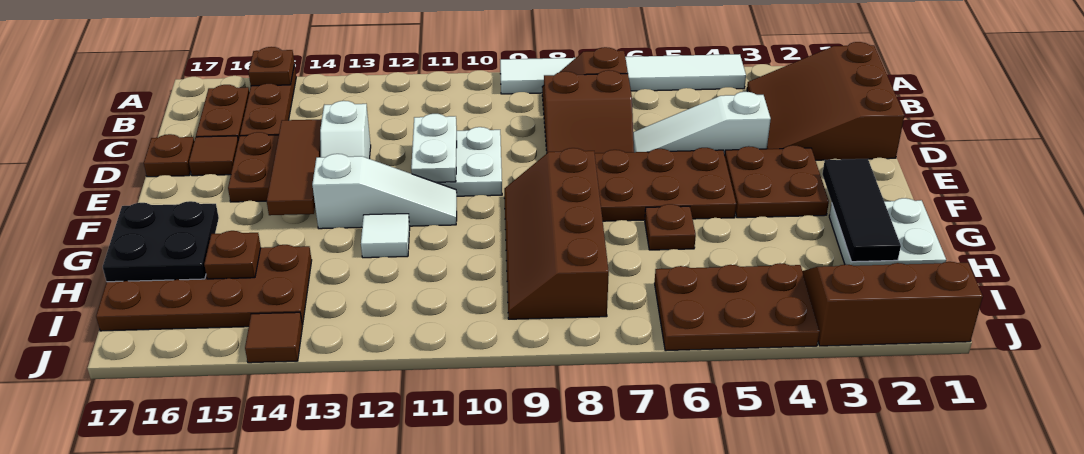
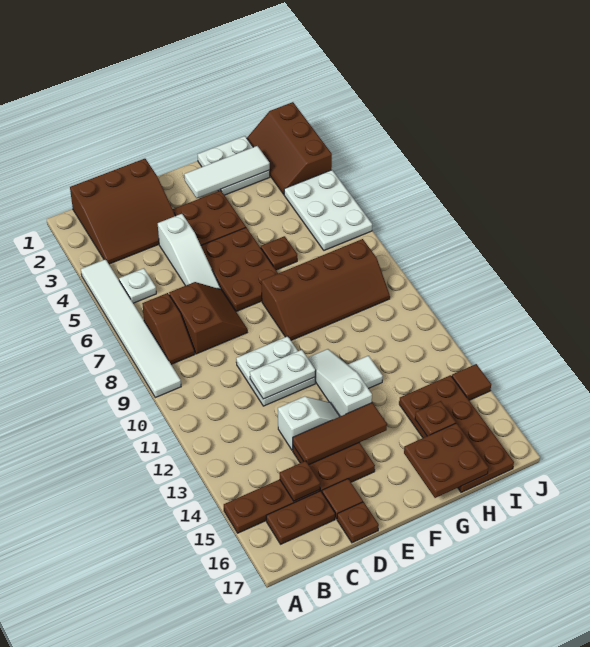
brown plate A15 level 2 -> brown plate C15 level 2
none -> white plate B5 level 1
black tile F2:H2 level 2 -> white tile F2:H2 level 2
black plate G16:H17 level 2 -> brown plate G16:H17 level 2
brown plate I4:J6 level 1 -> white plate I4:J6 level 1

